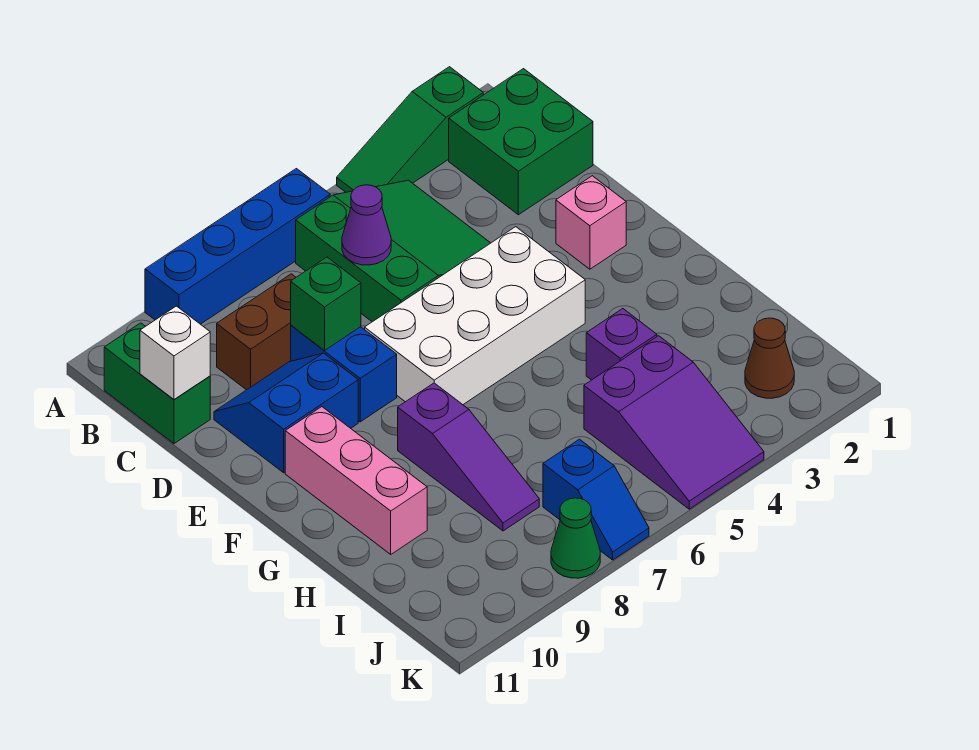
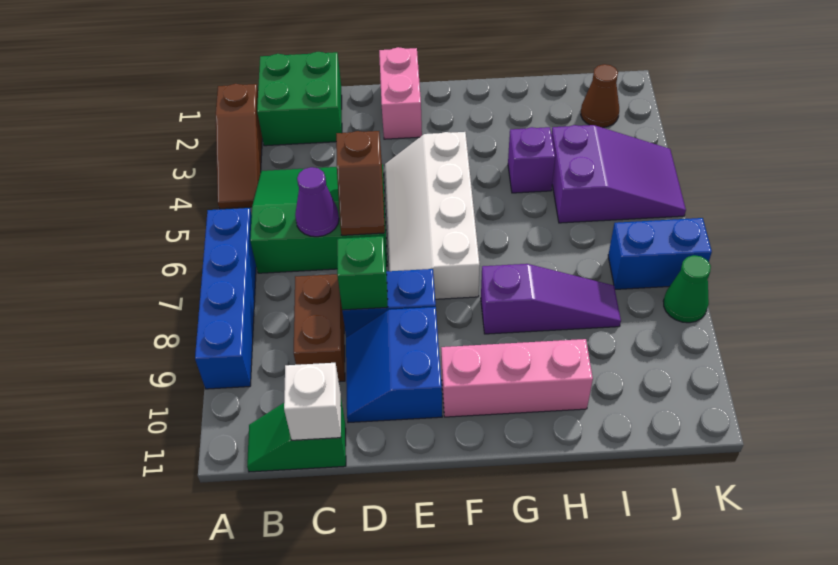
green slope A2:A4 level 1 top 2 -> brown slope A2:A4 level 1 top 2
green brick B11:C11 level 1 -> green slope B11:C11 level 1 top C
none -> brown slope D5:D6 level 2 top 5
pink brick E2 level 1 -> pink brick E1:E2 level 1
white brick E4:F7 level 1 -> white slope E4:F7 level 1 top F
blue slope J7:K7 level 1 top J -> blue brick J7:K7 level 1

